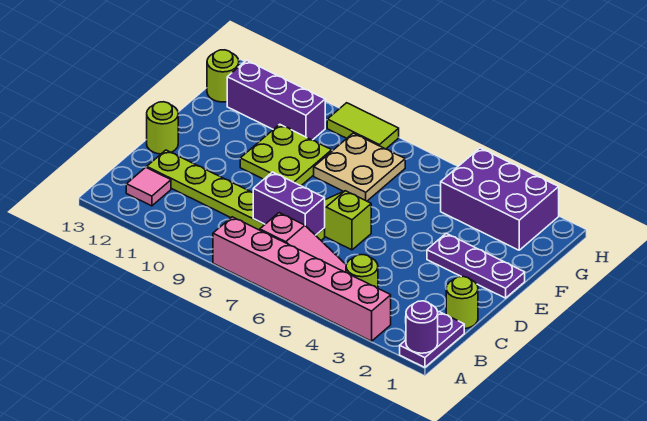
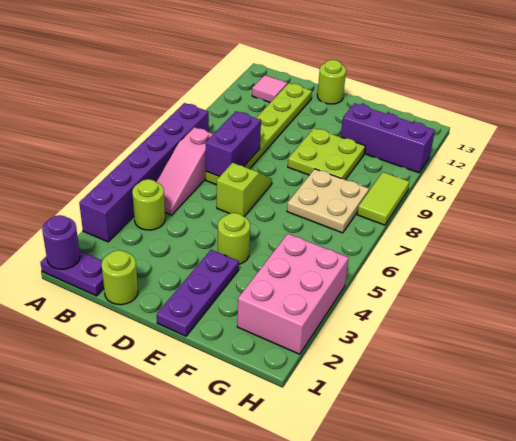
pink brick A3:A8 level 1 -> purple brick A3:A8 level 1
purple brick G2:H4 level 1 -> pink brick G2:H4 level 1
purple brick G10:G12 level 1 -> purple brick F11:H11 level 1
lime round brick G13 level 1 -> lime round brick E4 level 1

